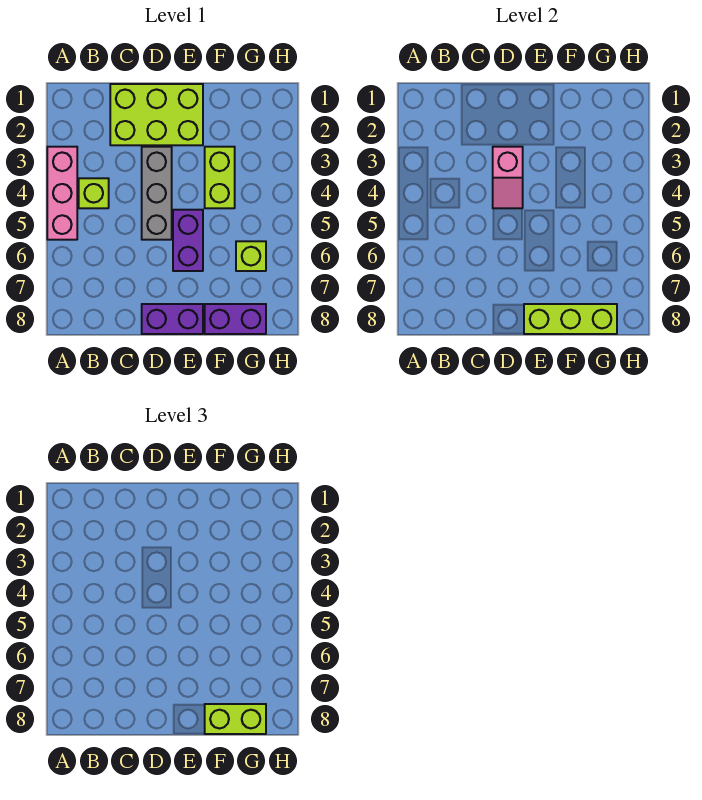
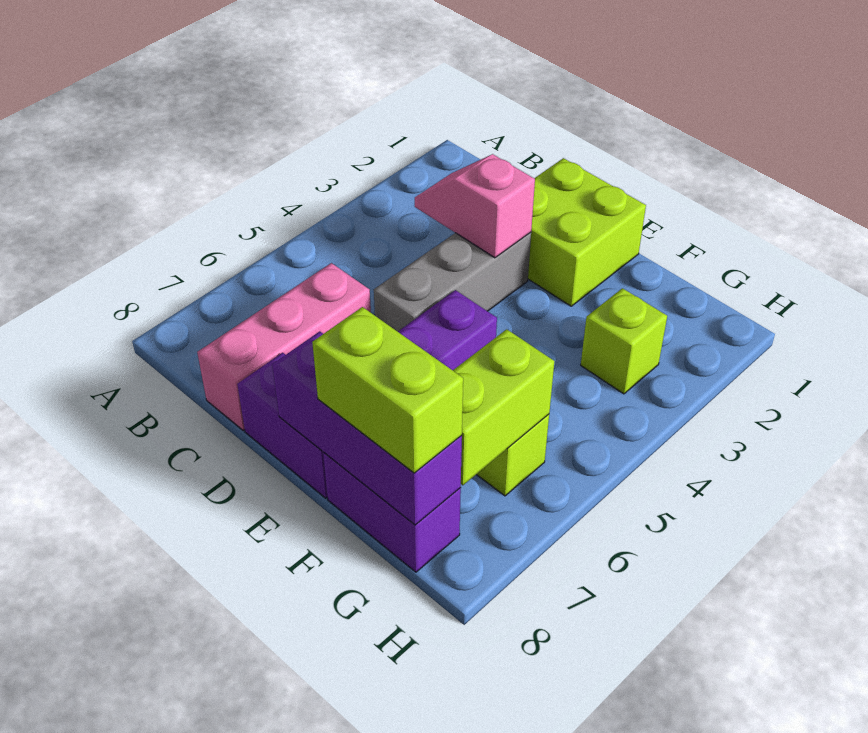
pink brick A3:A5 level 1 -> pink brick C6:C8 level 1
lime brick B4 level 1 -> lime brick G3 level 1
lime brick C1:E2 level 1 -> lime brick D1:E2 level 1
pink slope D3:D4 level 2 top 3 -> pink slope C3:D3 level 2 top D
lime brick E8:G8 level 2 -> purple brick E8:G8 level 2
lime brick F3:F4 level 1 -> lime brick G6:G7 level 2

